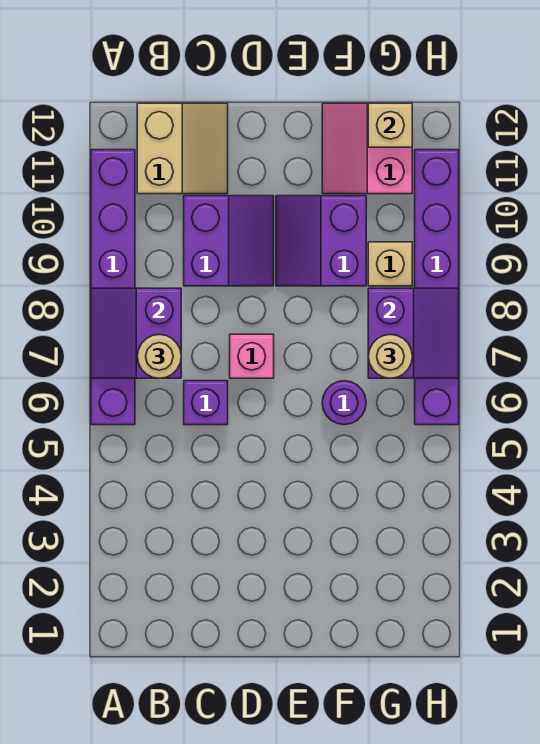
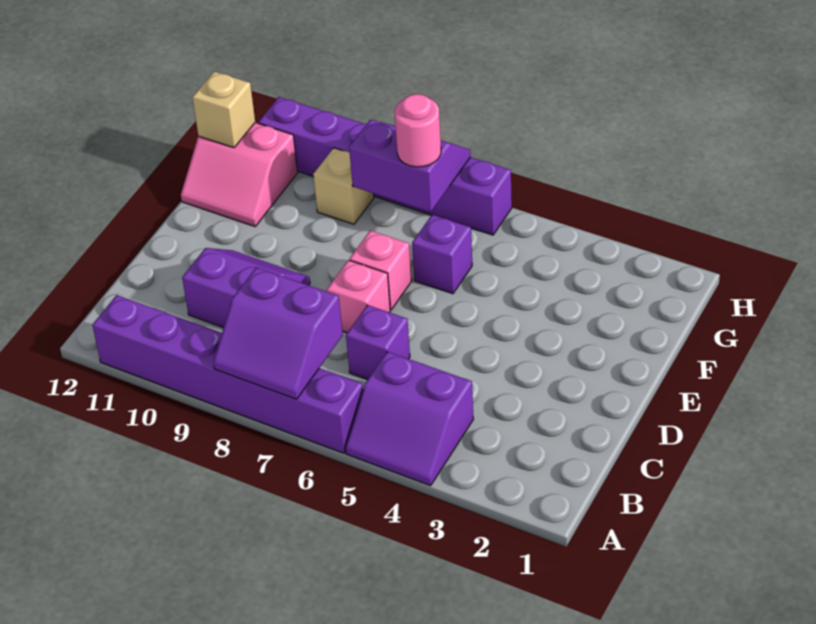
tan round brick B7 level 3 -> none
tan slope B11:C12 level 1 top B -> none
none -> pink brick E7 level 1
purple slope E9:F10 level 1 top F -> purple slope A4:B5 level 1 top B
purple round brick F6 level 1 -> purple brick F6 level 1
tan round brick G7 level 3 -> pink round brick G7 level 3

